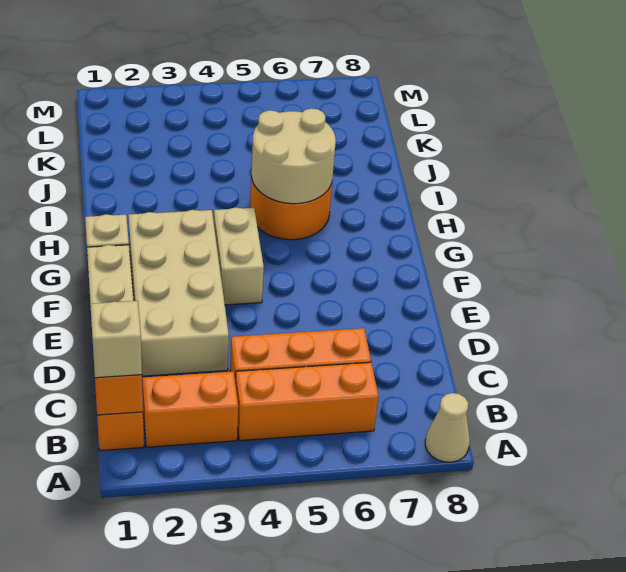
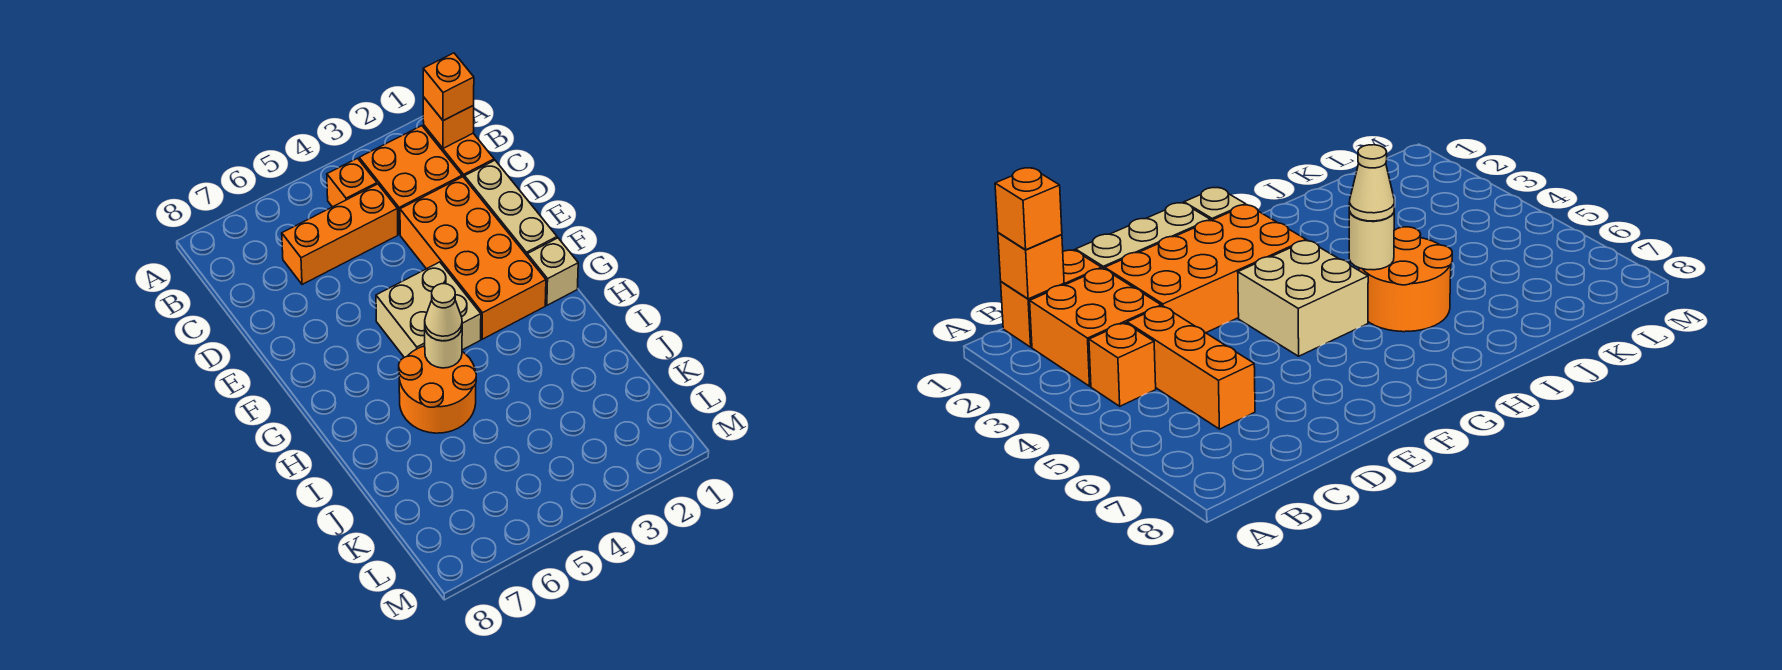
tan cone A8 level 1 -> tan cone H5 level 3
tan brick B1 level 3 -> orange brick B1 level 3
orange brick B2:B3 level 1 -> orange brick B2:C3 level 1
orange brick B4:B6 level 1 -> orange brick B4 level 1
tan brick D2:G3 level 1 -> orange brick D2:G3 level 1
tan brick F4:G4 level 1 -> tan brick F4:G5 level 1
tan round brick H5:I6 level 2 -> tan round brick H5 level 2

